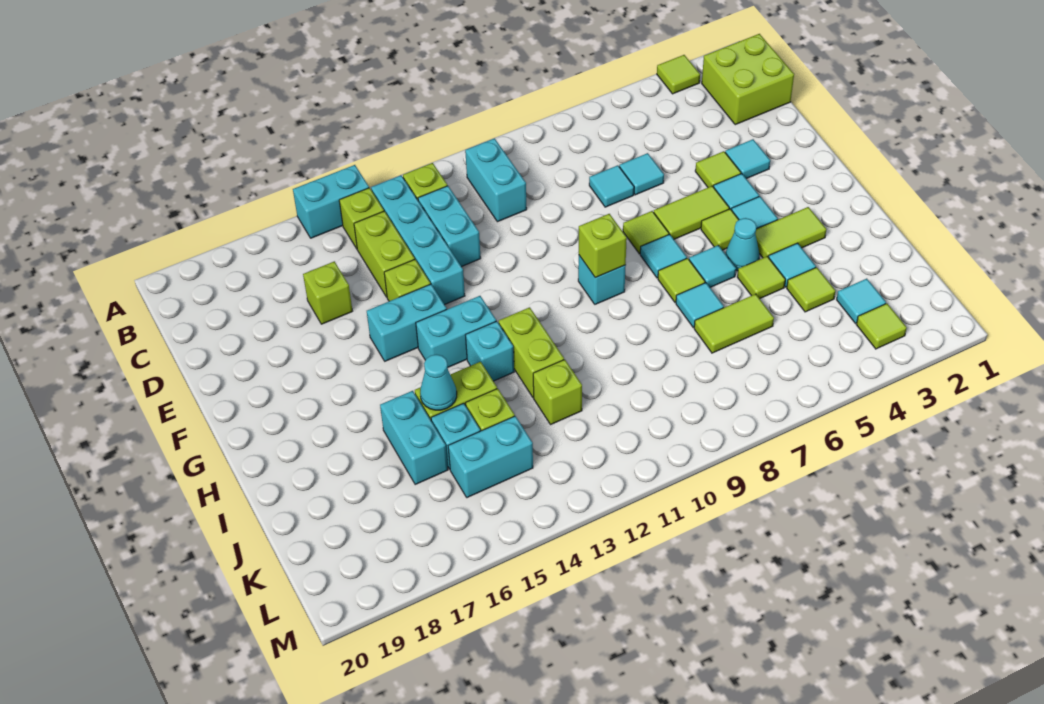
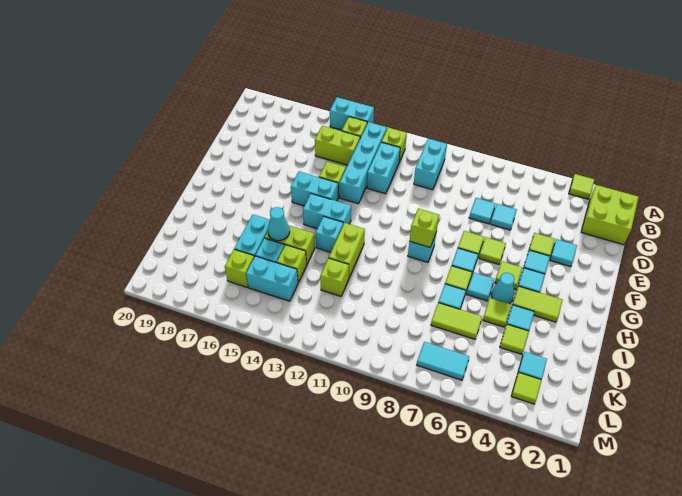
lime brick C14:D14 level 1 -> lime brick C14:C15 level 1
lime brick D16 level 1 -> lime brick K16 level 1
lime tile F5:F6 level 1 -> lime tile F6 level 1
none -> cyan tile L6:L7 level 1

